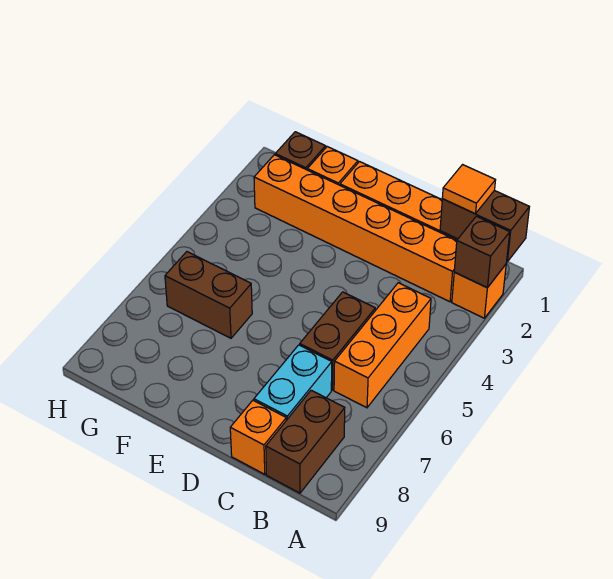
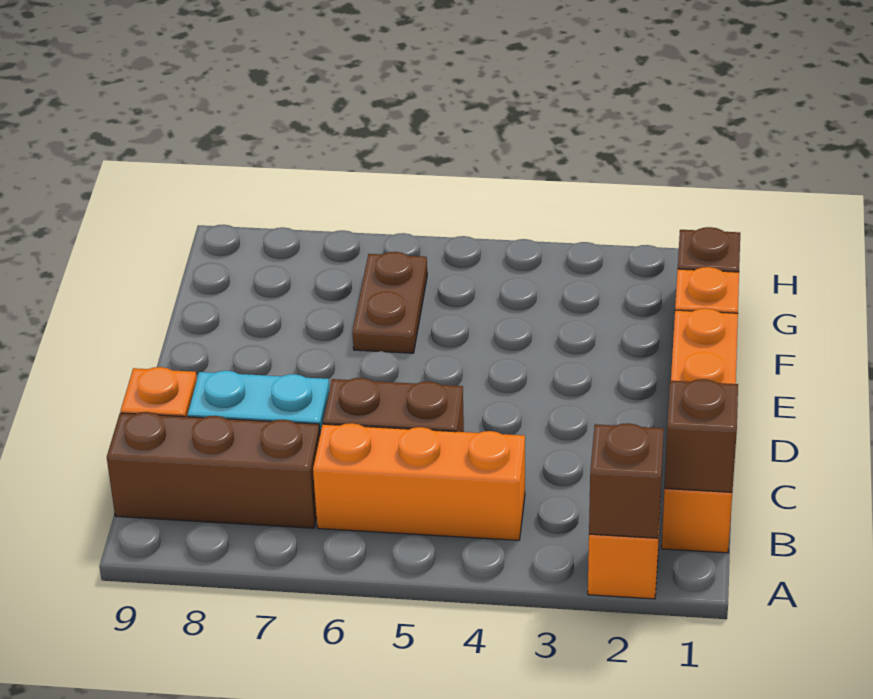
brown brick A1:B1 level 2 -> brown brick B1 level 2
orange tile B1 level 3 -> none
orange brick B2:G2 level 1 -> none
brown brick B8:B9 level 1 -> brown brick B7:B9 level 1
brown brick F6:G6 level 1 -> brown plate F6:G6 level 1

